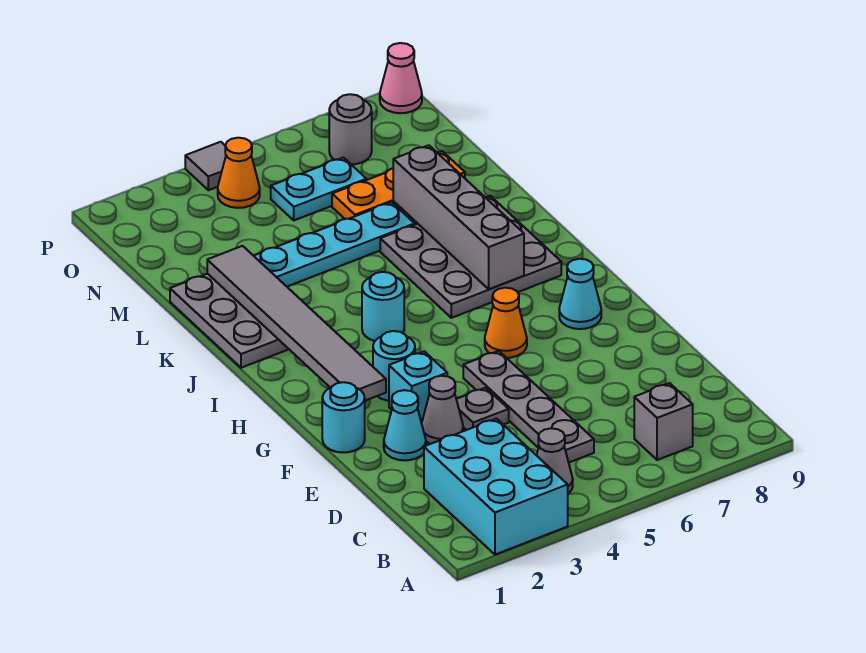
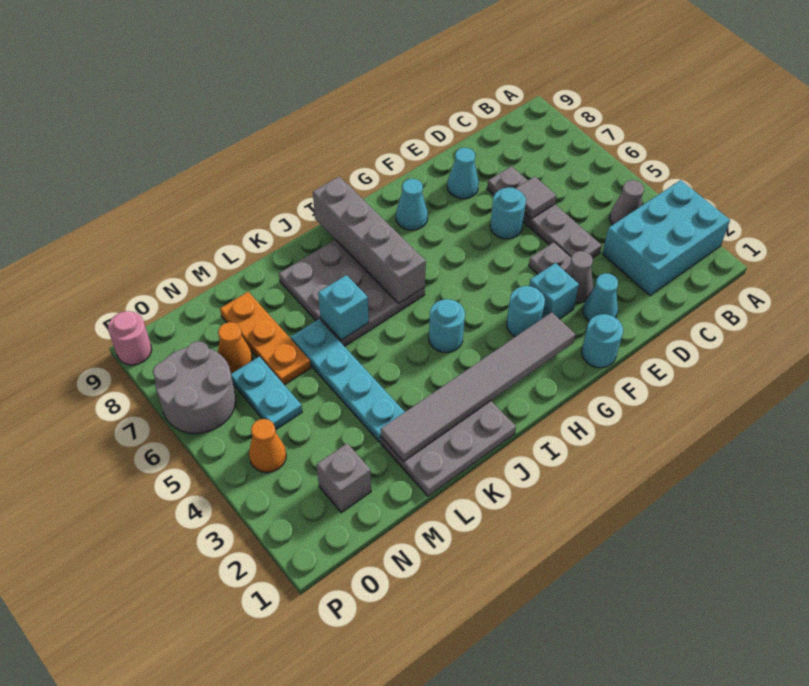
grey brick B7 level 1 -> grey brick N2 level 1
grey plate C5:F5 level 1 -> grey plate D4:D7 level 1
none -> cyan round brick E6 level 1
none -> cyan cone E8 level 1
orange cone G6 level 1 -> orange cone N7 level 1
grey brick I7:L7 level 2 -> grey brick I6:I9 level 2
none -> cyan brick K6 level 2
grey round brick O7 level 1 -> grey round brick O6:P7 level 1
grey tile P4 level 1 -> grey tile D6 level 2
pink cone P9 level 1 -> pink round brick P9 level 1

